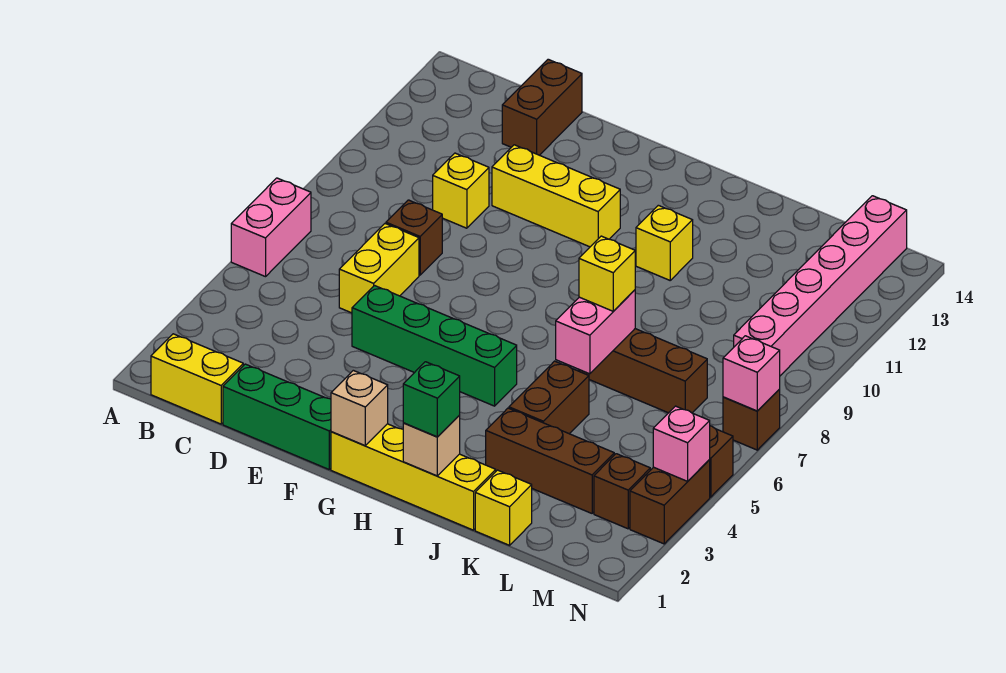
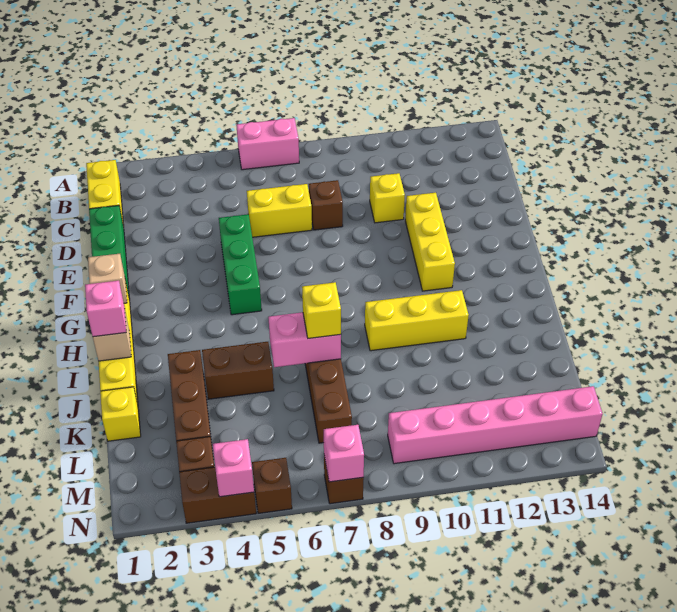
brown brick D13:D14 level 1 -> none
green brick E5:H5 level 1 -> green brick E5:G5 level 1
green brick I1 level 3 -> pink brick I1 level 3
yellow brick I11 level 1 -> yellow brick I9:I11 level 1

